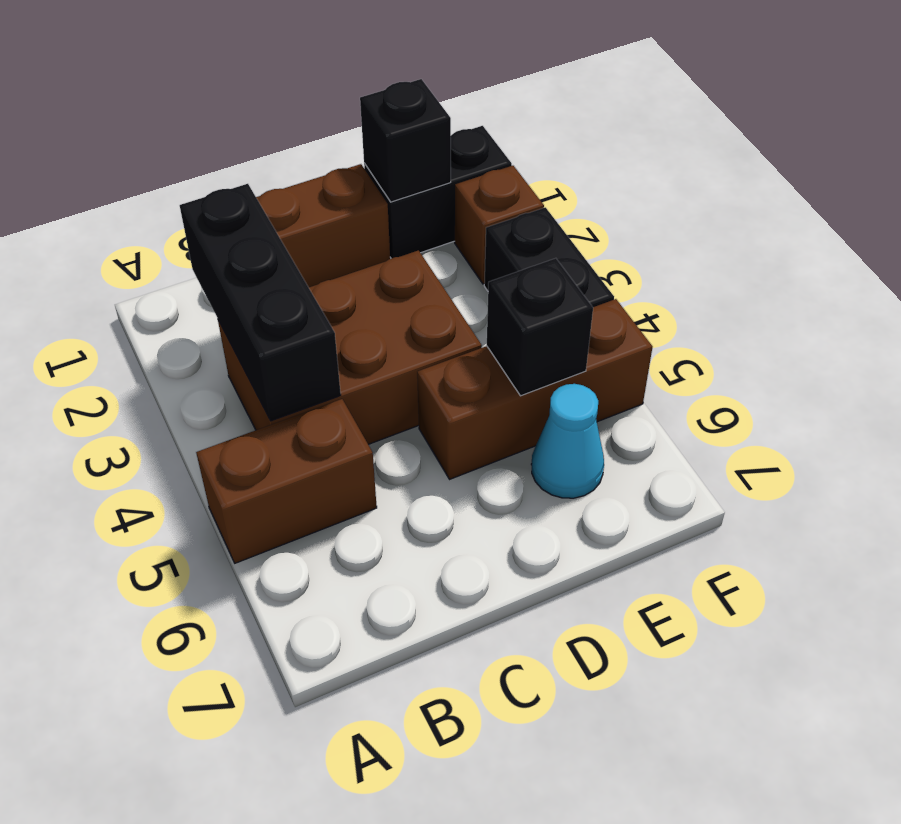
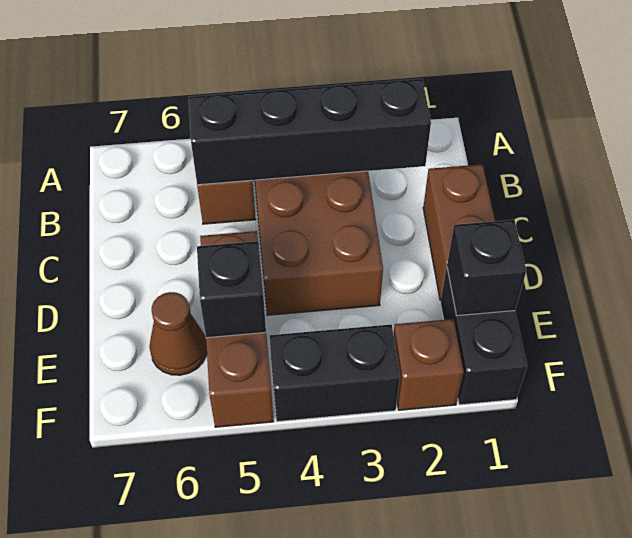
black brick B2:B4 level 2 -> black brick B2:B5 level 2
cyan cone E6 level 1 -> brown cone E6 level 1

